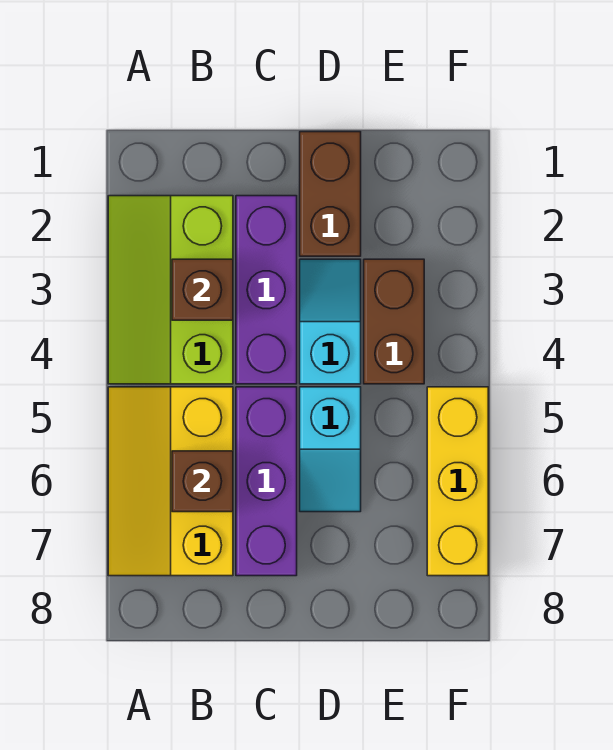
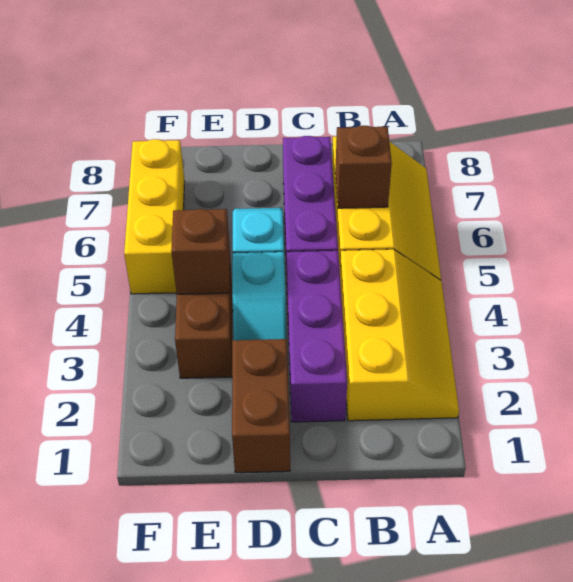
lime slope A2:B4 level 1 top B -> yellow slope A2:B4 level 1 top B
brown brick B3 level 2 -> brown brick E4 level 2

